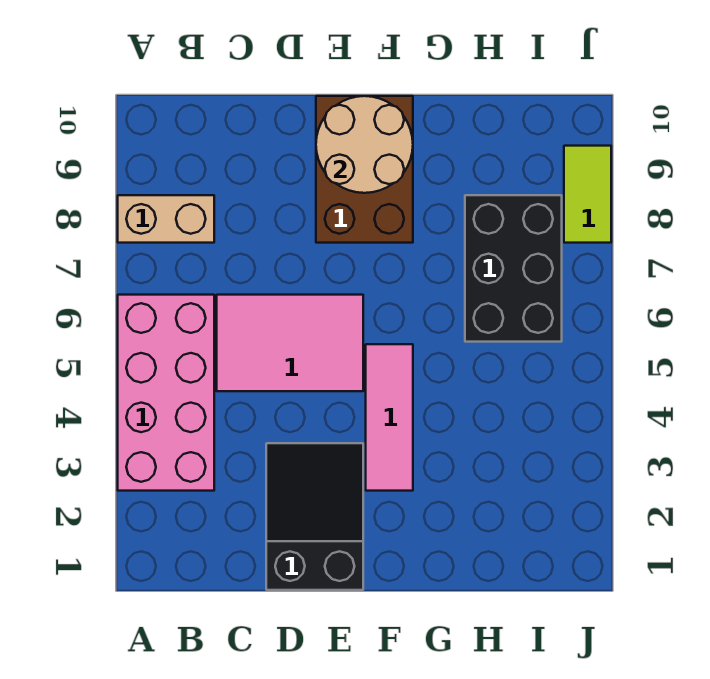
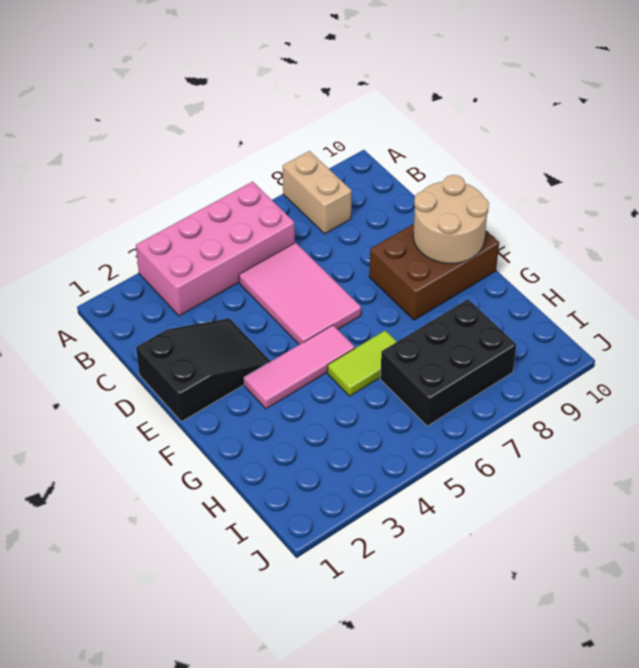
lime tile J8:J9 level 1 -> lime tile G5:G6 level 1

